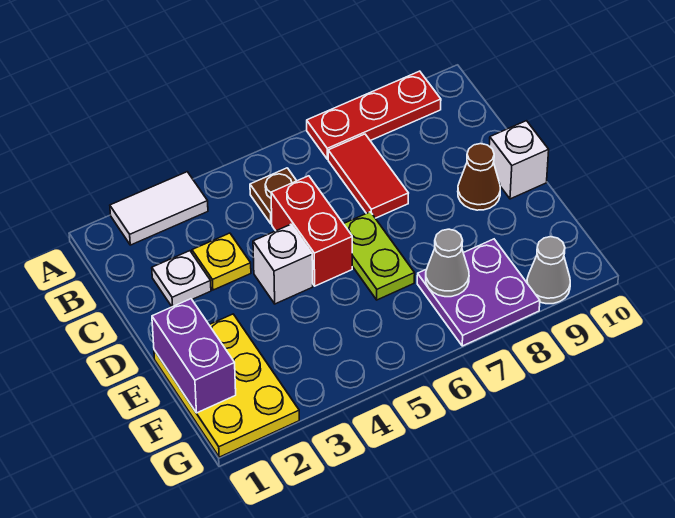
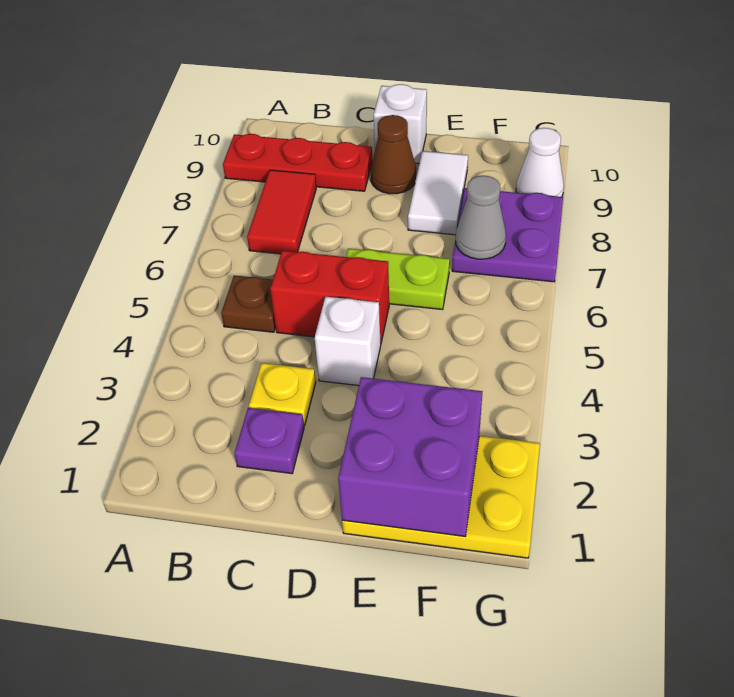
white tile A2:A3 level 1 -> white tile E8:E9 level 1
red plate A7:A9 level 1 -> red plate A9:C9 level 1
red tile B7:C7 level 1 -> red tile B7:B8 level 1
white plate C2 level 1 -> purple plate C2 level 1
purple brick E1:F1 level 2 -> purple brick E1:F2 level 2
grey cone G9 level 1 -> white cone G9 level 1

